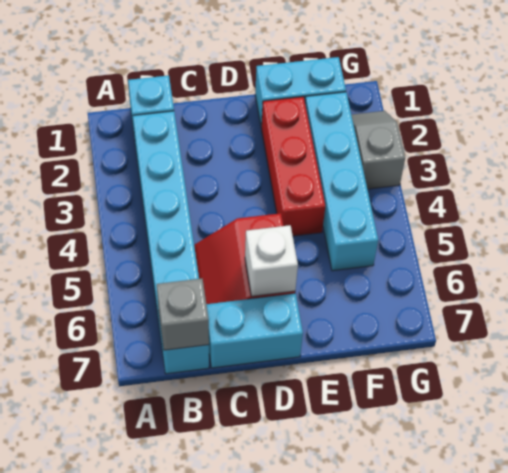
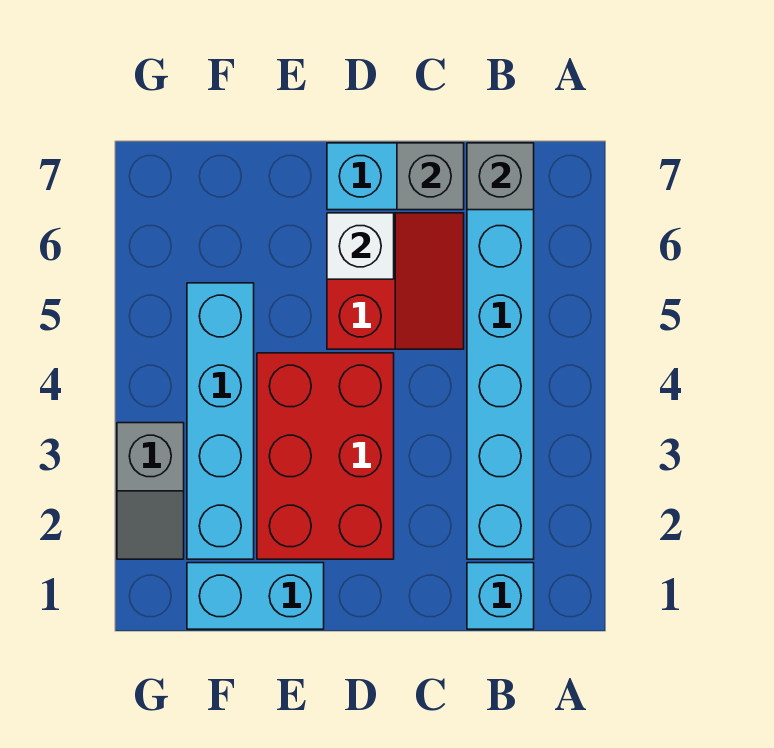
none -> grey brick C7 level 2
red brick E2:E4 level 1 -> red brick D2:E4 level 1

